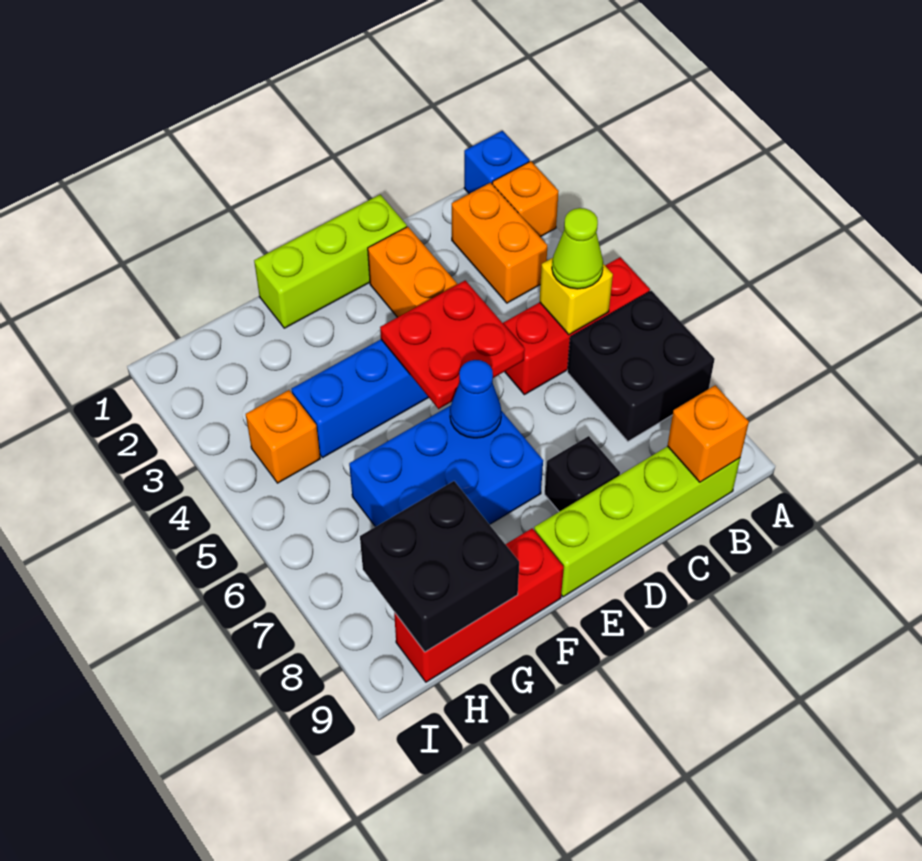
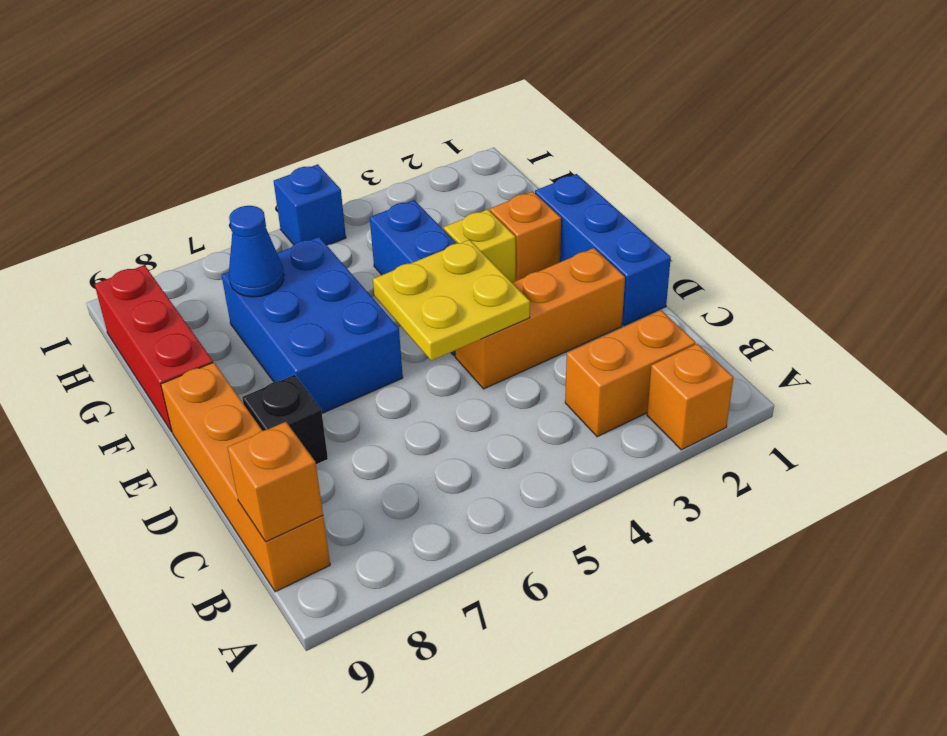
blue brick A1 level 1 -> blue brick I5 level 1
red brick A5:C5 level 1 -> none
black brick A6:B7 level 1 -> none
yellow brick B5 level 2 -> yellow brick F3 level 1
lime cone B5 level 3 -> none
lime brick B9:E9 level 1 -> orange brick B9:E9 level 1
lime brick D1:F1 level 1 -> blue brick D1:F1 level 1
red plate D4:E5 level 2 -> yellow plate D4:E5 level 2
blue cone E6 level 2 -> blue cone G7 level 2
black brick G8:H9 level 2 -> none
orange brick H4 level 1 -> orange brick F2 level 1

